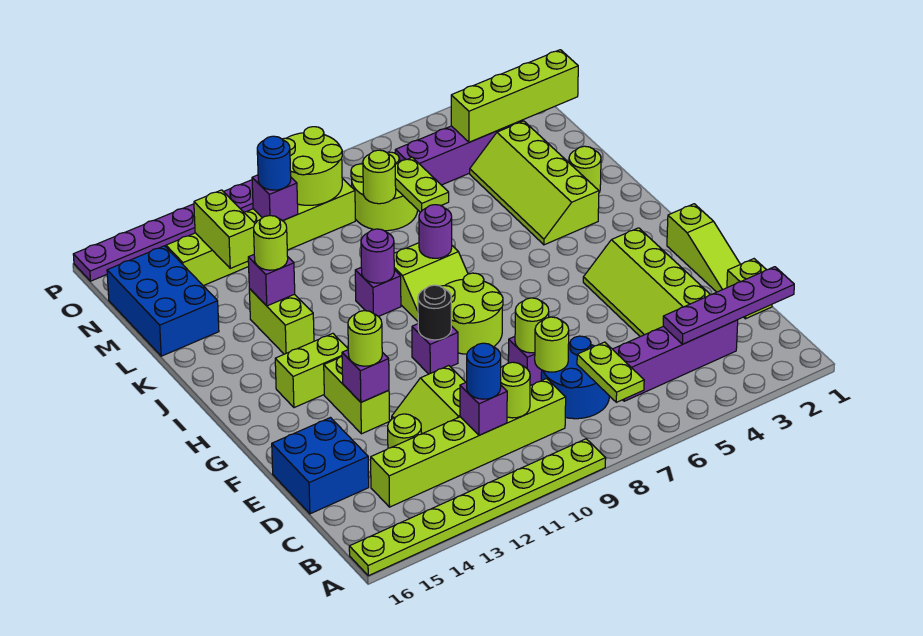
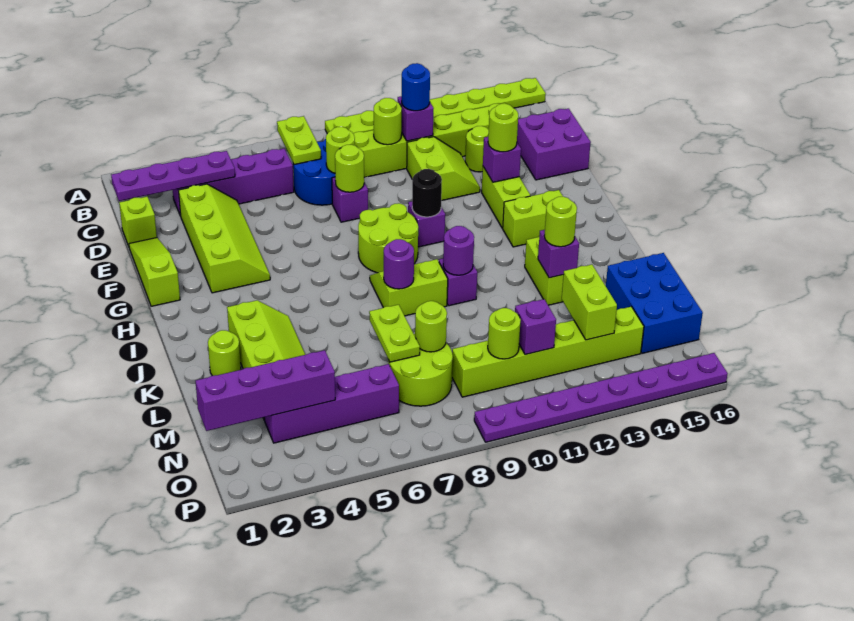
blue brick D15:E16 level 1 -> purple brick D15:E16 level 1
lime brick N1:N4 level 2 -> purple brick N1:N4 level 2
lime round brick N9:O10 level 2 -> lime round brick N10 level 2
blue round brick N11 level 3 -> none

